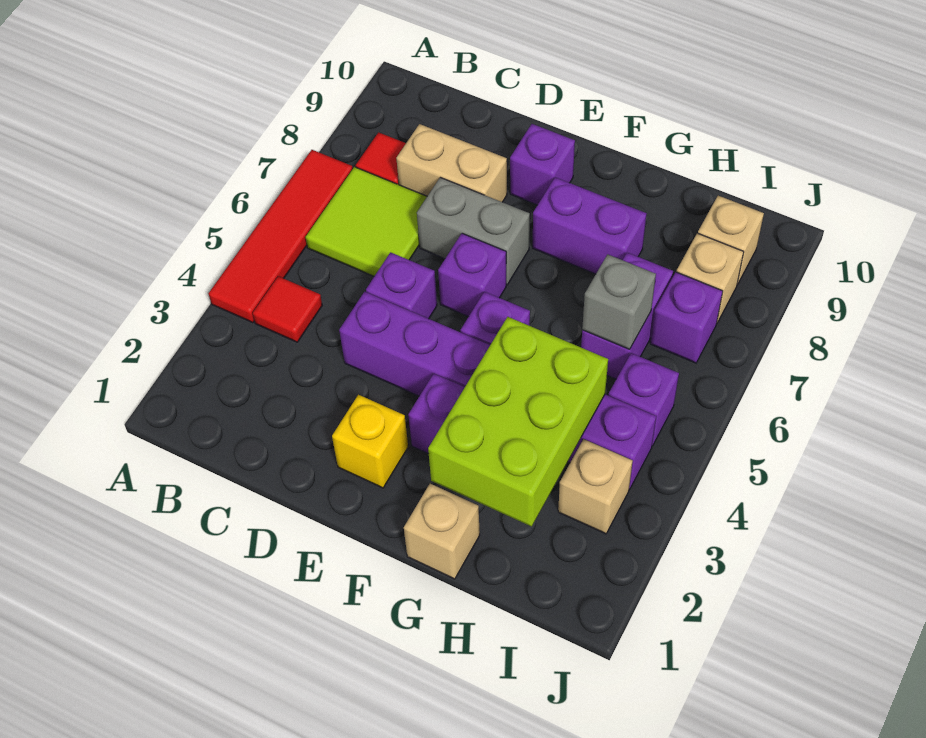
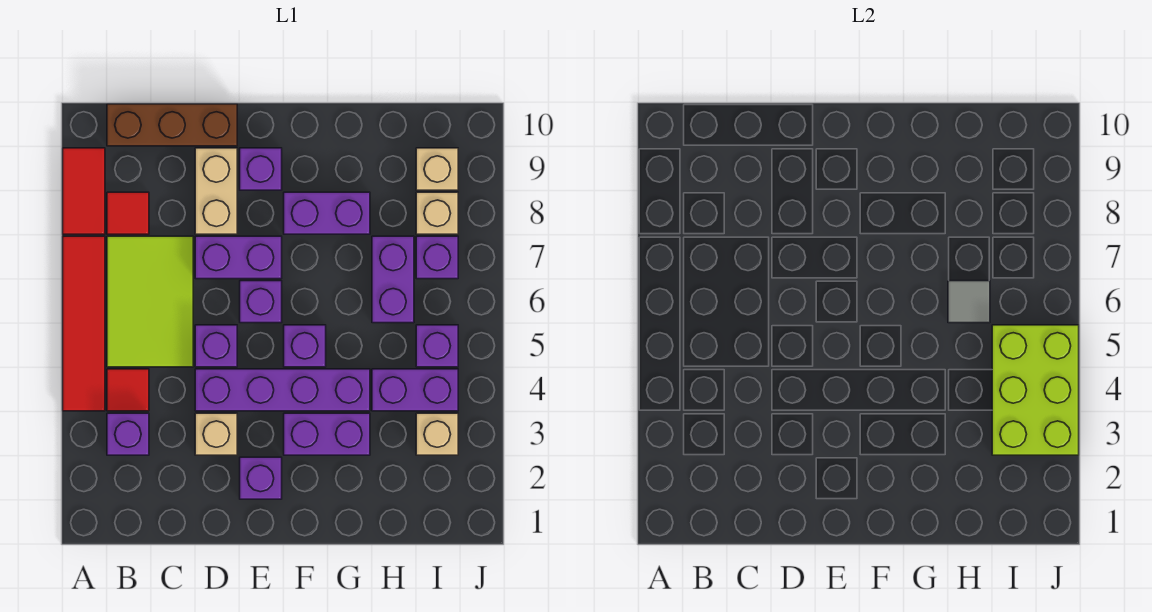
none -> red tile A8:A9 level 1
none -> purple brick B3 level 1
lime tile B6:C7 level 1 -> lime tile B5:C7 level 1
none -> brown brick B10:D10 level 1
tan brick C8:D8 level 1 -> tan brick D8:D9 level 1
grey brick D7:E7 level 1 -> purple brick D7:E7 level 1
yellow brick E2 level 1 -> purple brick E2 level 1
tan brick G1 level 1 -> tan brick D3 level 1
lime brick G2:H4 level 2 -> lime brick I3:J5 level 2
grey brick H6 level 2 -> grey tile H6 level 2

